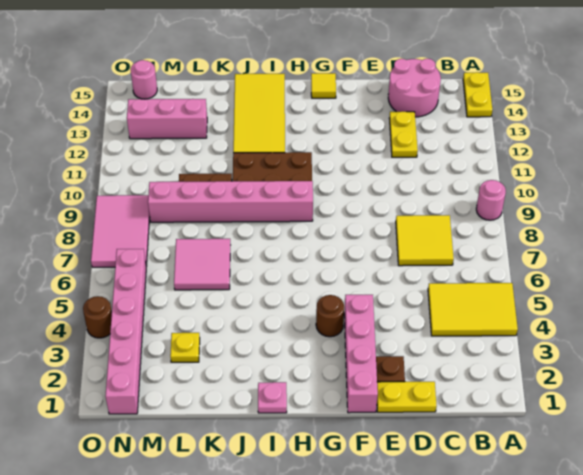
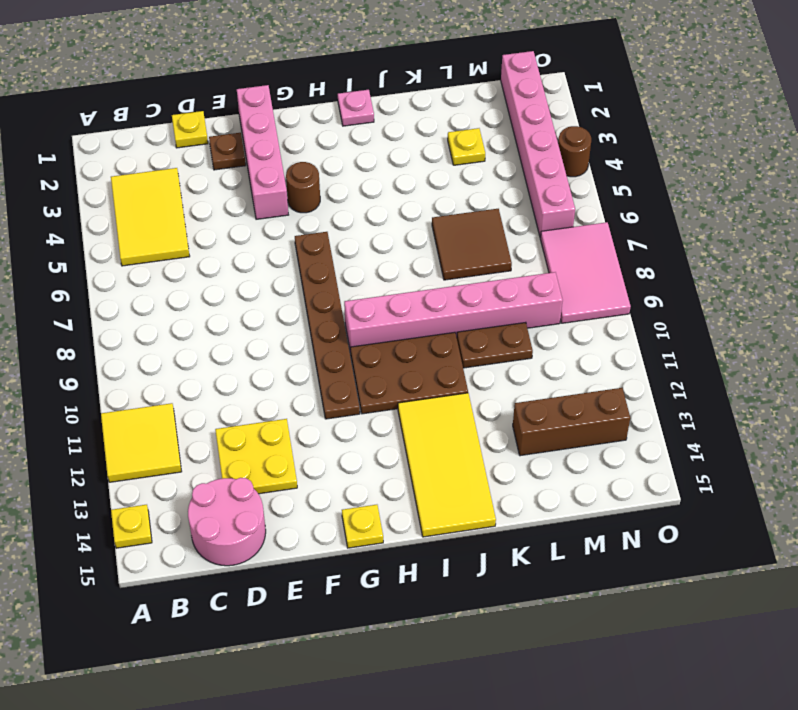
yellow tile A4:C5 level 1 -> yellow tile B3:C5 level 1
pink round brick A9 level 1 -> none
yellow plate A14:A15 level 1 -> yellow plate A14 level 1
yellow tile C7:D8 level 1 -> yellow tile A11:B12 level 1
yellow plate D1:E1 level 1 -> yellow plate D1 level 1
yellow plate D12:D13 level 1 -> yellow plate D12:E13 level 1
none -> brown plate G6:G11 level 1
yellow tile G15 level 1 -> yellow plate G15 level 1
pink tile K6:L7 level 1 -> brown tile K6:L7 level 1
pink brick L13:N13 level 1 -> brown brick L13:N13 level 1
pink round brick N15 level 1 -> none

